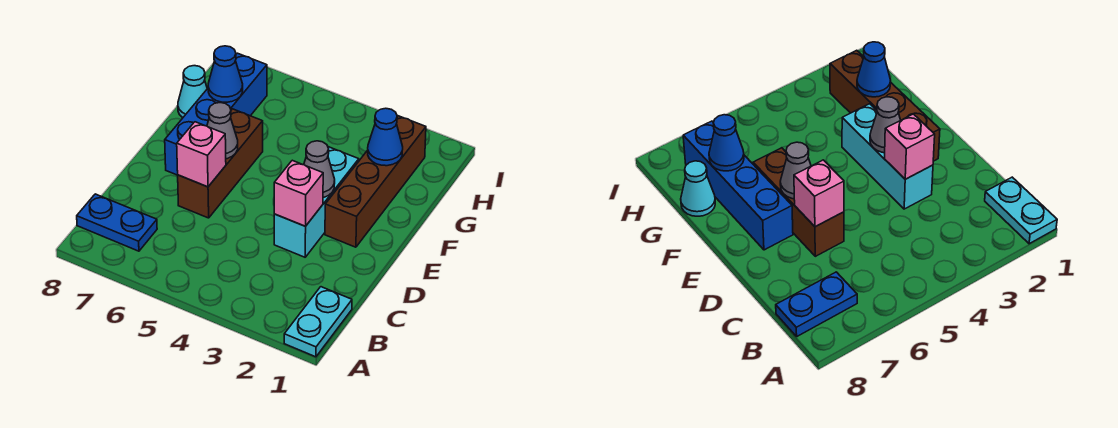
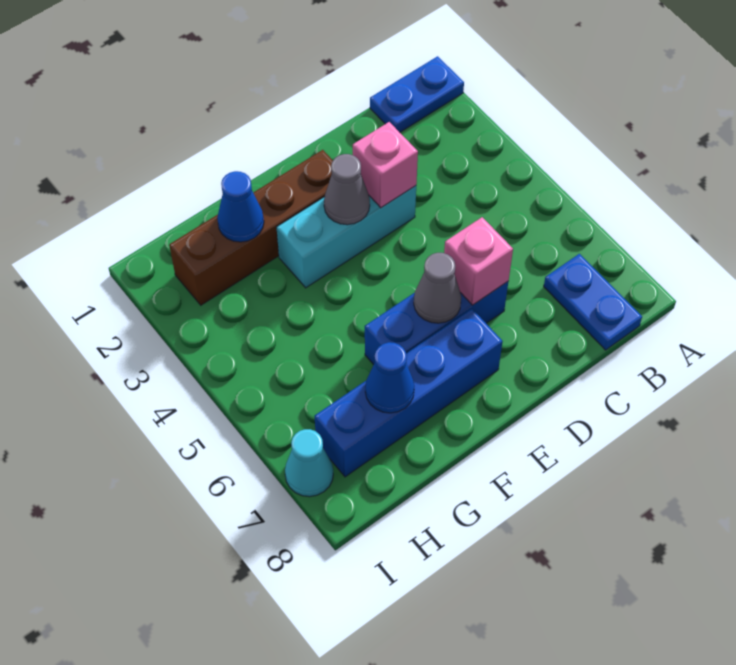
cyan plate A1:B1 level 1 -> blue plate A1:B1 level 1
brown brick D6:F6 level 1 -> blue brick D6:F6 level 1
cyan cone G8 level 1 -> cyan cone I7 level 1

